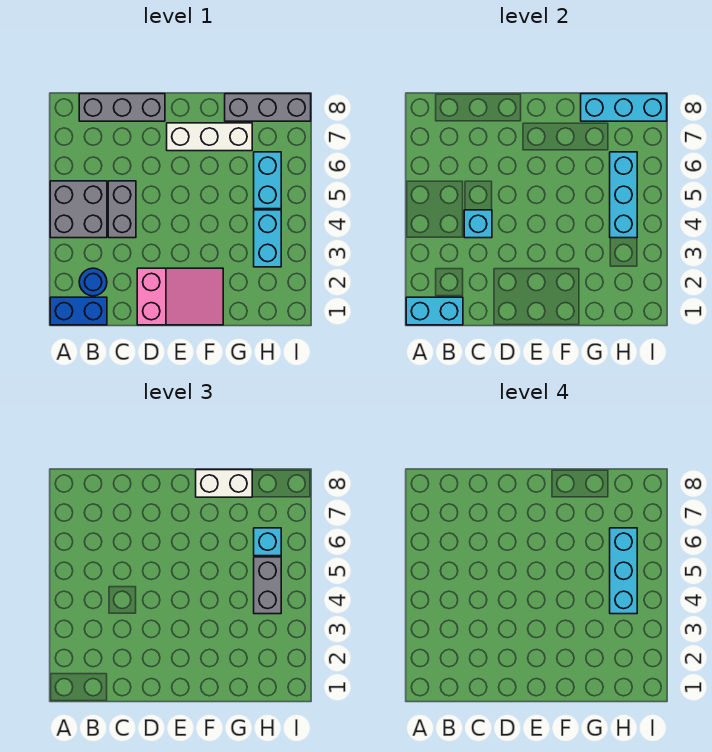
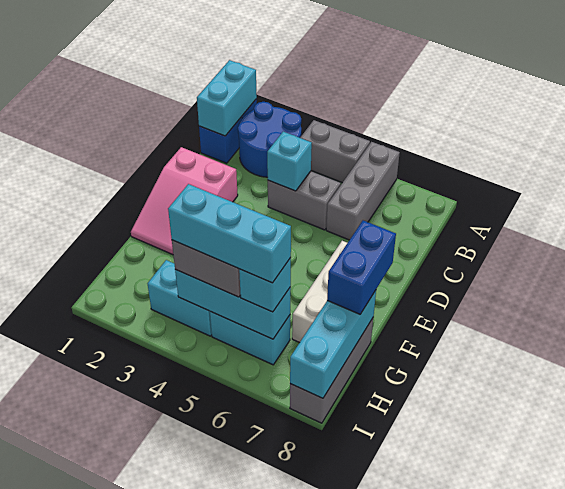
grey brick A4:B5 level 1 -> grey brick A4:A5 level 1
blue round brick B2 level 1 -> blue round brick A2:B3 level 1
grey brick B8:D8 level 1 -> grey brick A6:C6 level 1
white brick F8:G8 level 3 -> blue brick F8:G8 level 3

